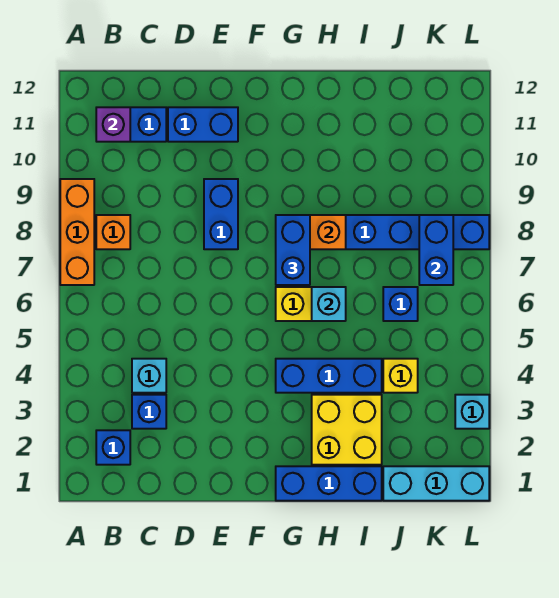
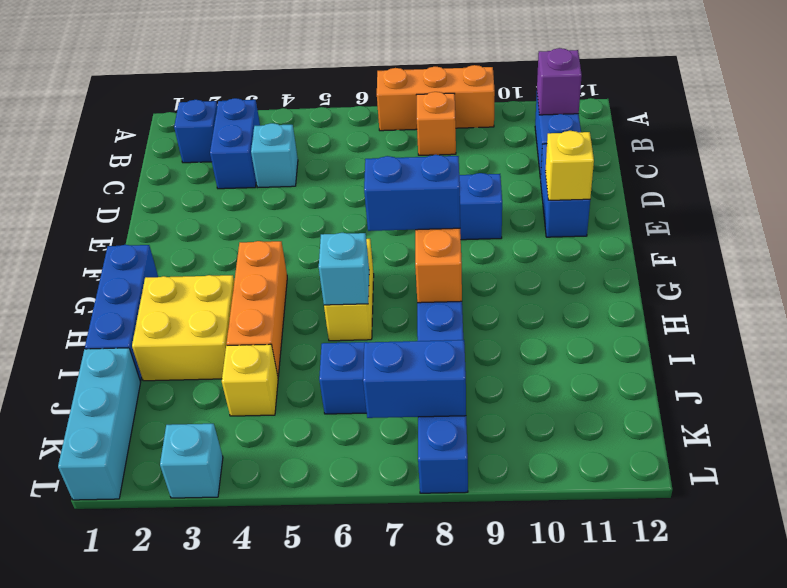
blue brick C3 level 1 -> blue brick B3:C3 level 1
none -> yellow brick E11 level 2
blue brick G4:I4 level 1 -> orange brick G4:I4 level 1

